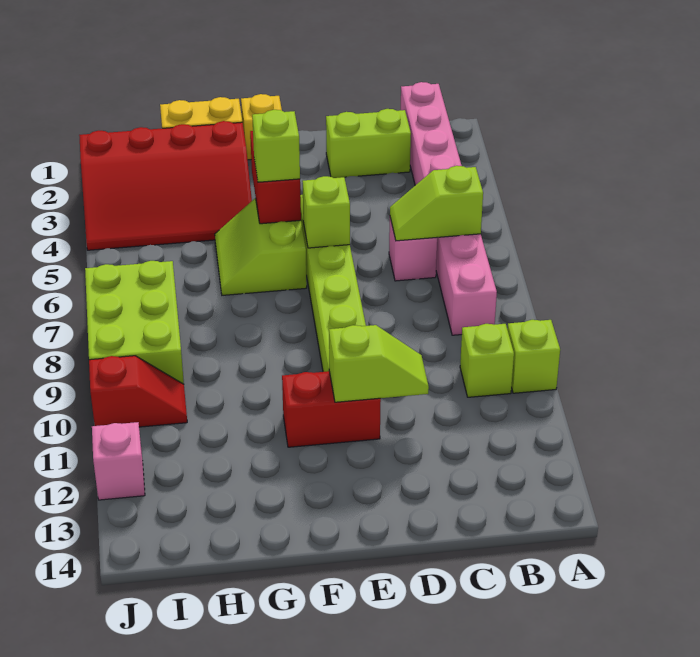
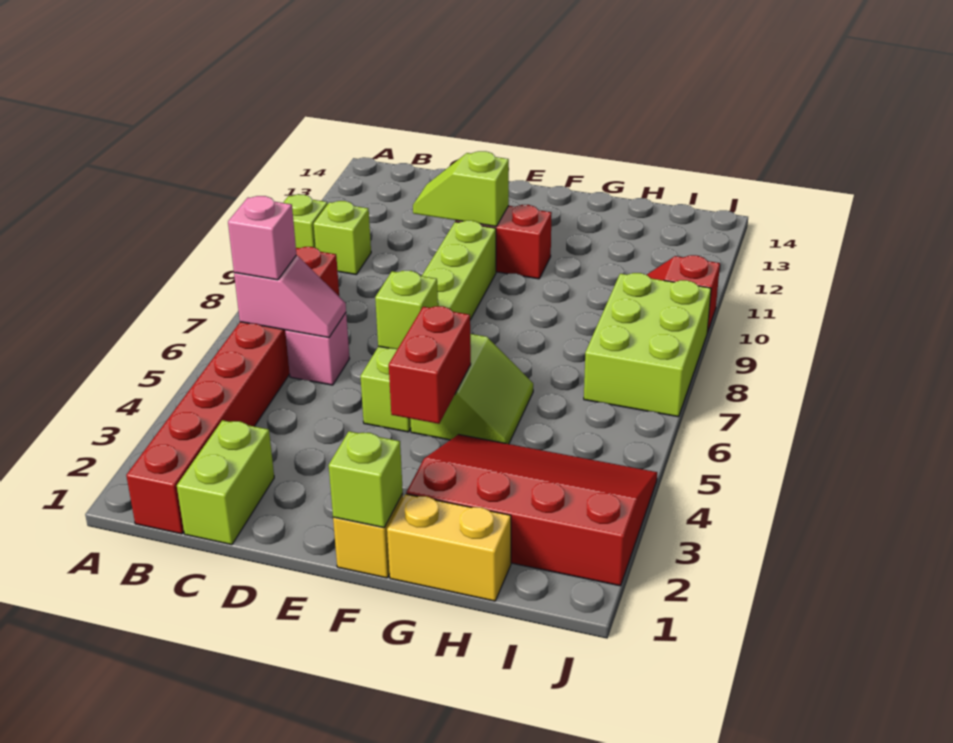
pink brick B1:B8 level 1 -> red brick B1:B8 level 1
lime slope B6:C6 level 2 top B -> pink slope B6:C6 level 2 top B
lime brick C2:D2 level 1 -> lime brick C1:C2 level 1
lime brick F5 level 3 -> lime brick F1 level 2
pink brick J12 level 1 -> pink brick B6 level 3

